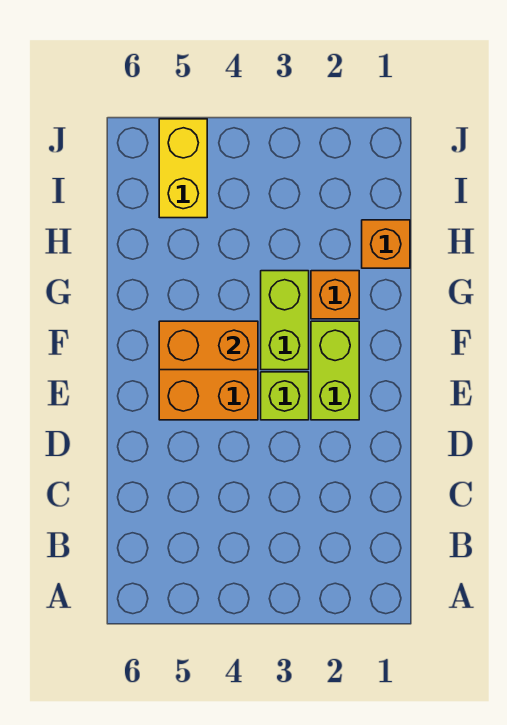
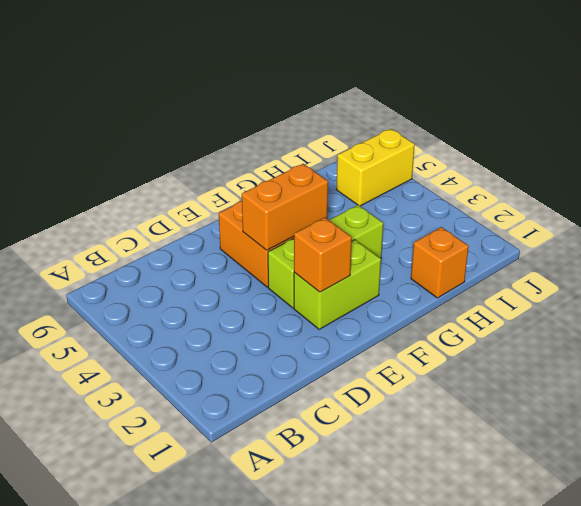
orange brick F4:F5 level 2 -> orange brick E4:F4 level 2
orange brick G2 level 1 -> orange brick E2 level 2

